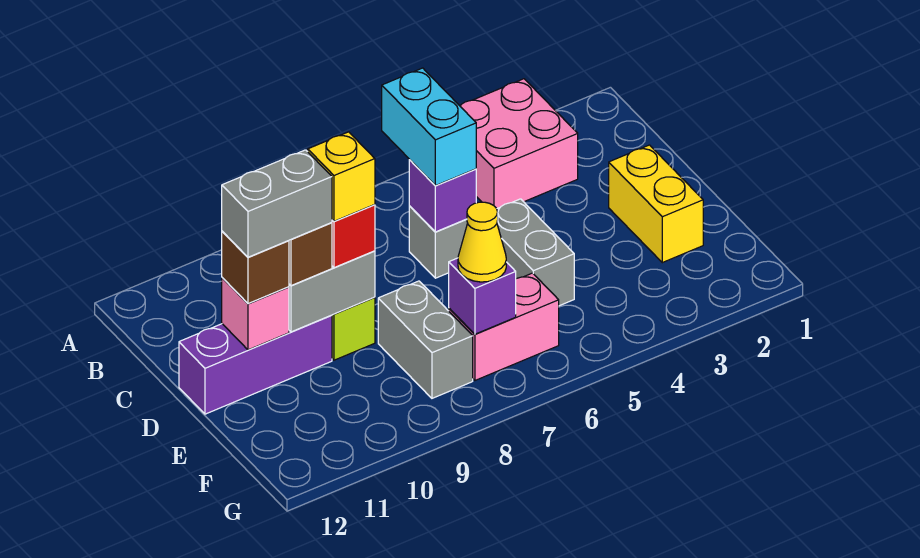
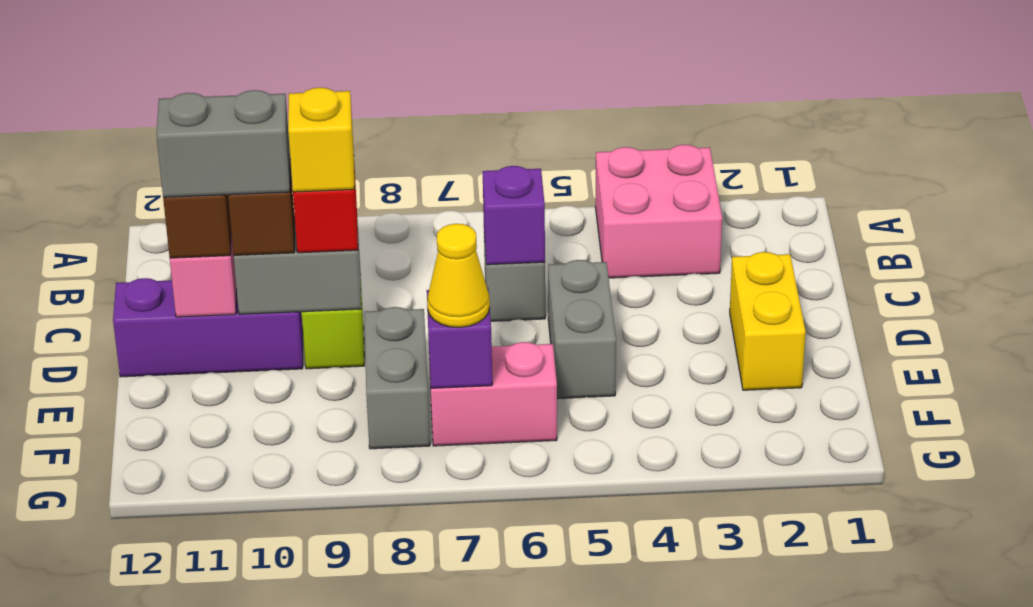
cyan brick B6:C6 level 3 -> none

